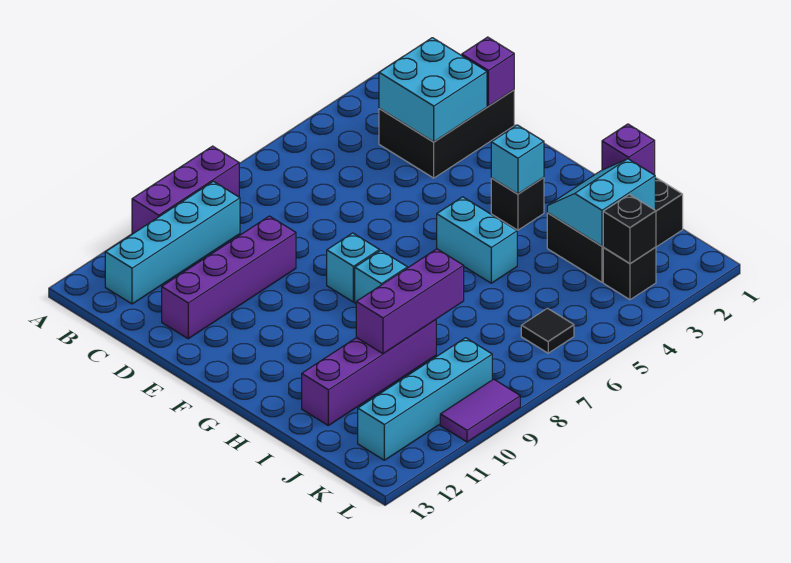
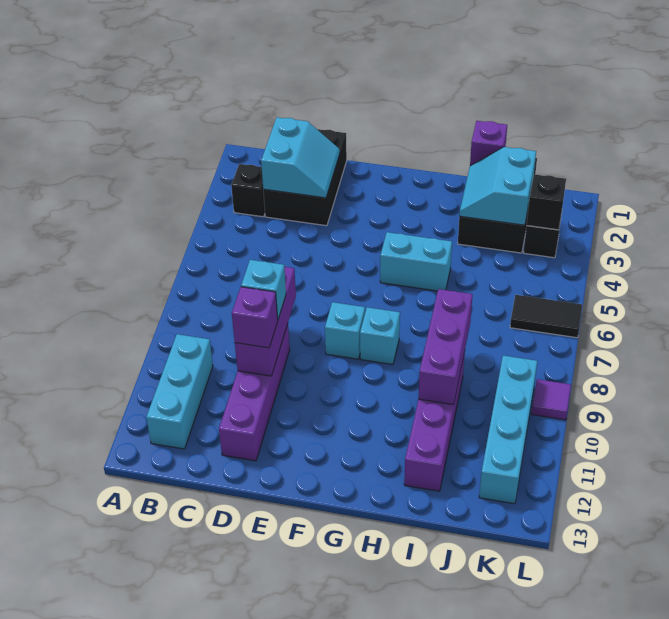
purple brick A8:A10 level 1 -> purple brick D8:D10 level 2
cyan brick B9:B12 level 1 -> cyan brick B10:B12 level 1
cyan brick C2:D3 level 2 -> cyan slope C2:D3 level 2 top C
purple brick D1 level 2 -> purple brick D10 level 3
black brick G3 level 1 -> black brick B3 level 1
cyan brick G3 level 2 -> cyan brick D9 level 3
black tile K6 level 1 -> black tile K6:L6 level 1
purple tile L9:L10 level 1 -> purple tile L9 level 1

